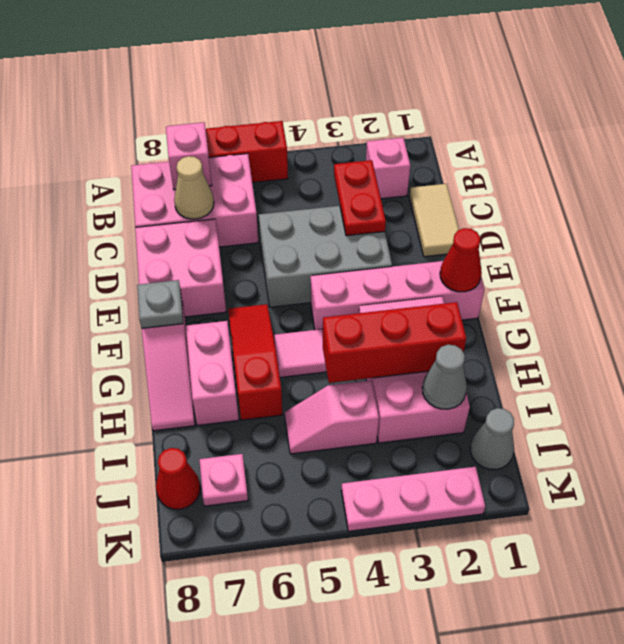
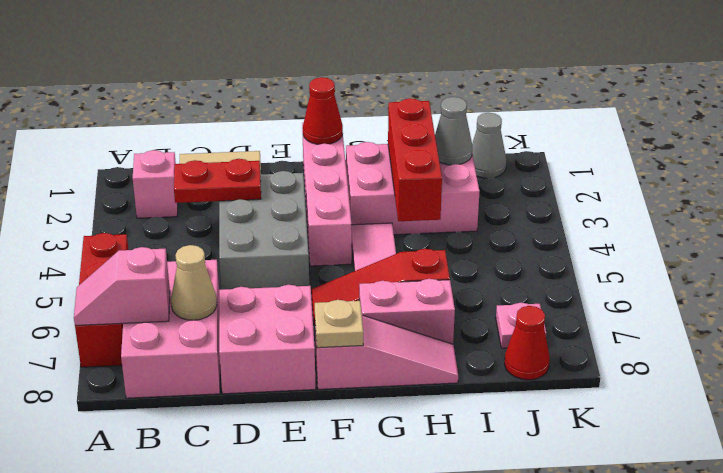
grey plate F8 level 2 -> tan plate F8 level 2
pink slope I4:I5 level 1 top 4 -> none
pink plate K2:K4 level 1 -> none

